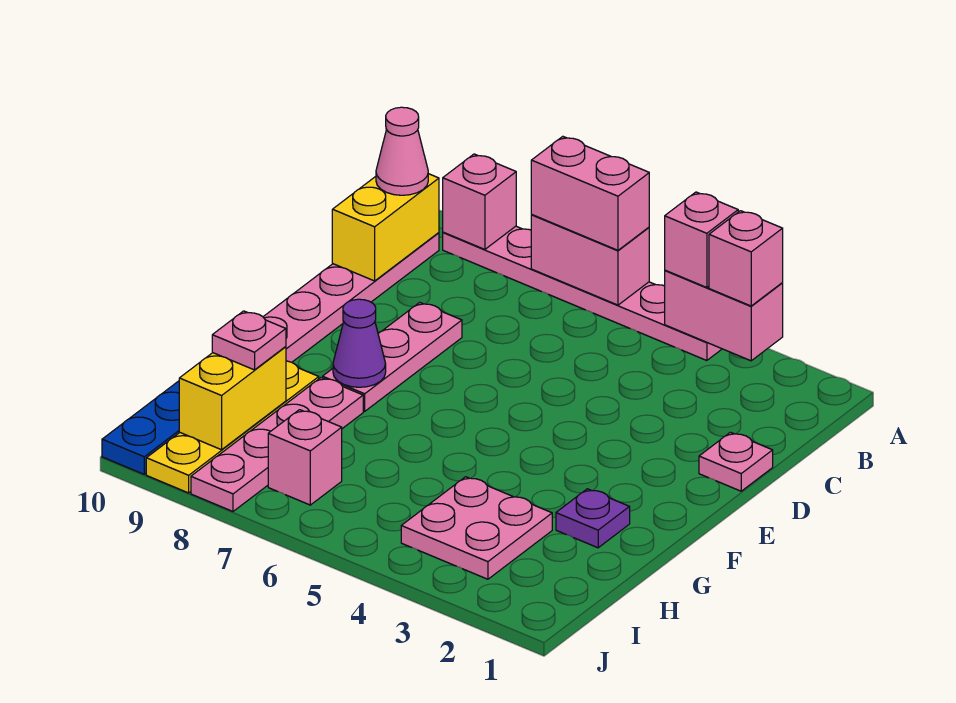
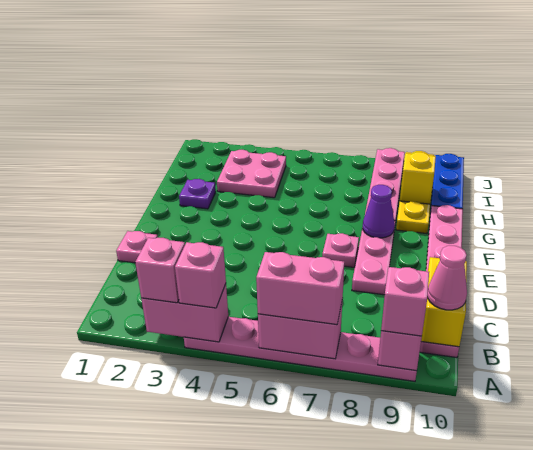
yellow brick H9:I9 level 2 -> yellow brick H9 level 2
pink plate H9 level 3 -> pink plate E7 level 1
pink brick I7 level 1 -> pink brick A9 level 3

